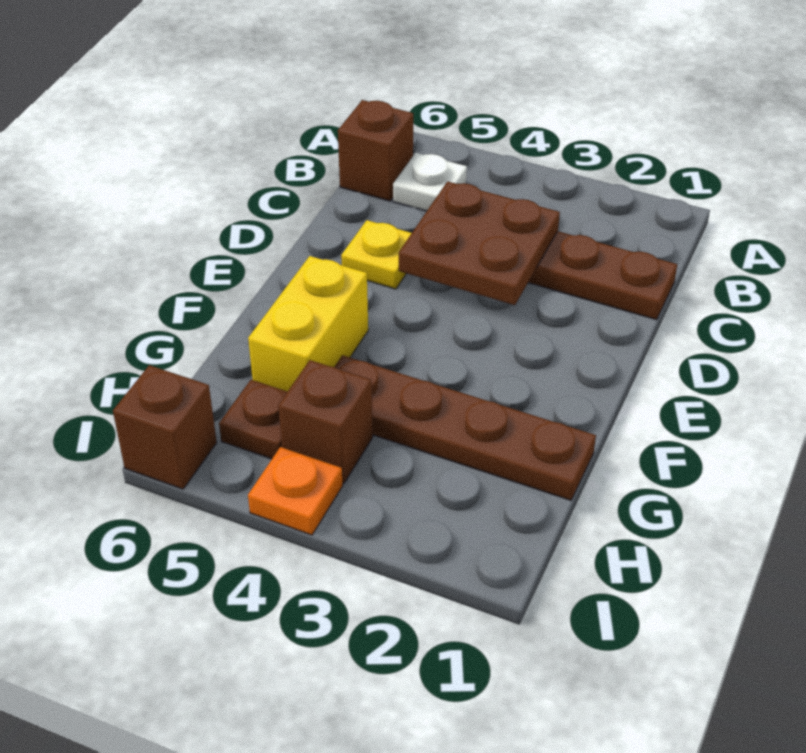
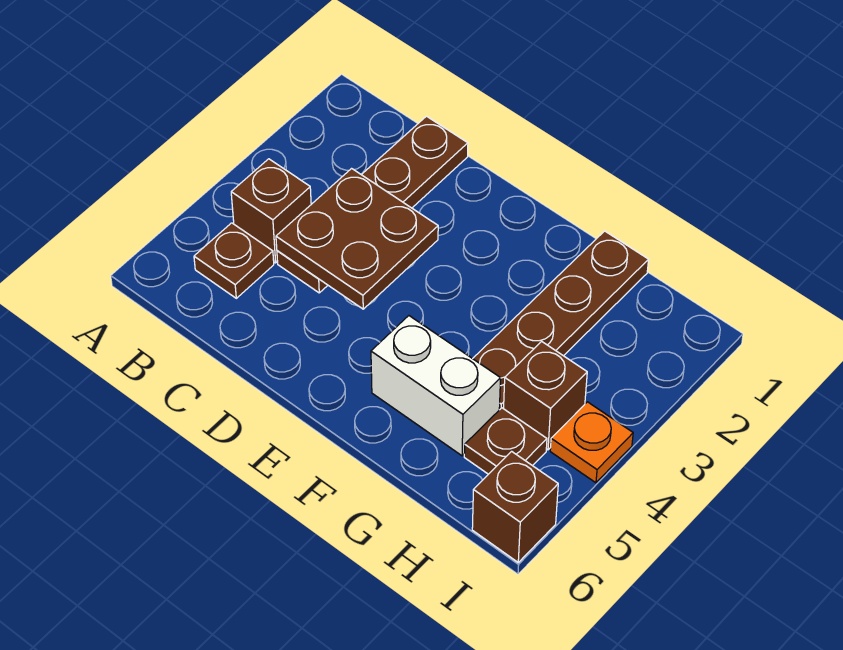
white plate B5 level 1 -> brown plate B5 level 1
brown brick B6 level 1 -> brown brick B4 level 1
yellow plate D5 level 1 -> none
yellow brick F5:G5 level 1 -> white brick F5:G5 level 1

